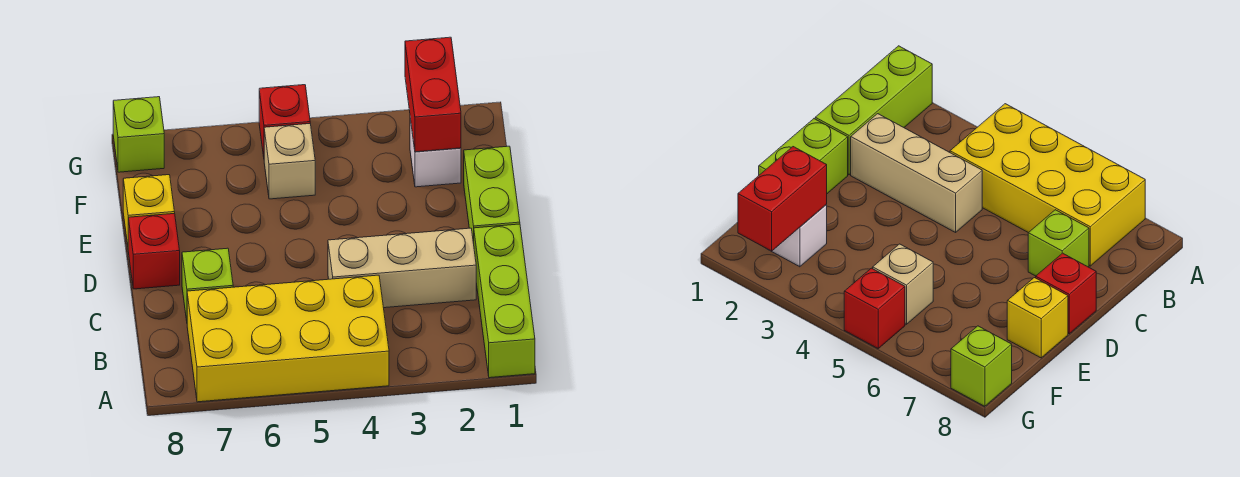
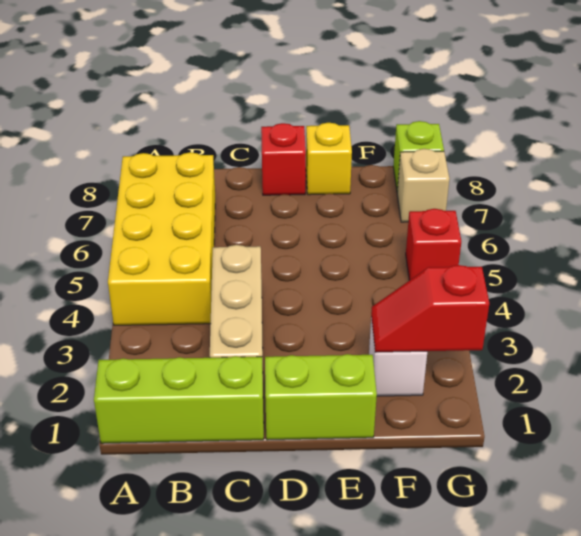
lime brick C7 level 1 -> none
red brick F2:G2 level 2 -> red slope F2:G2 level 2 top G
tan brick F5 level 1 -> tan brick G7 level 1

